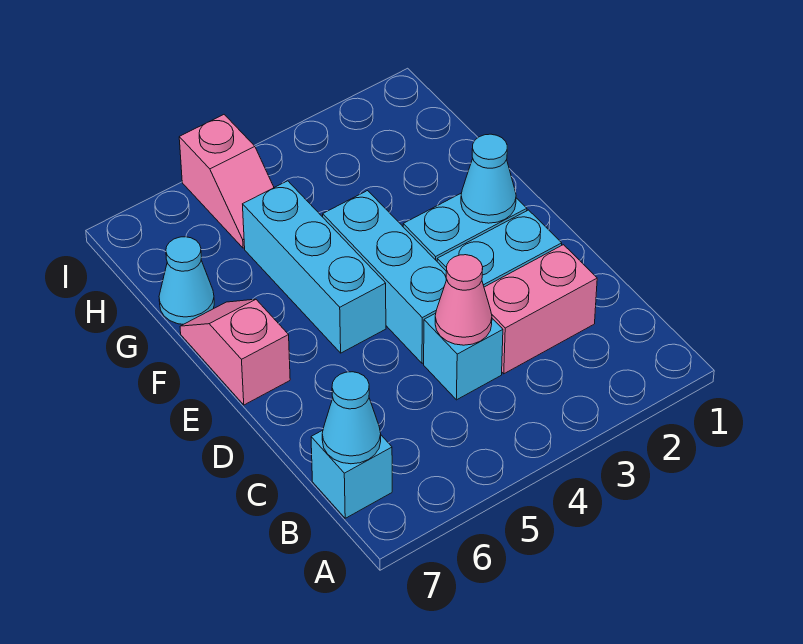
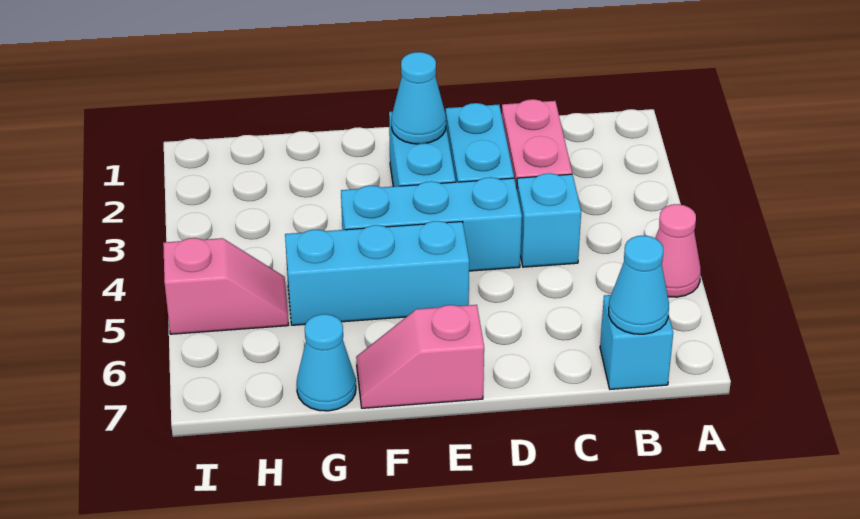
pink cone C4 level 2 -> pink cone A5 level 1

